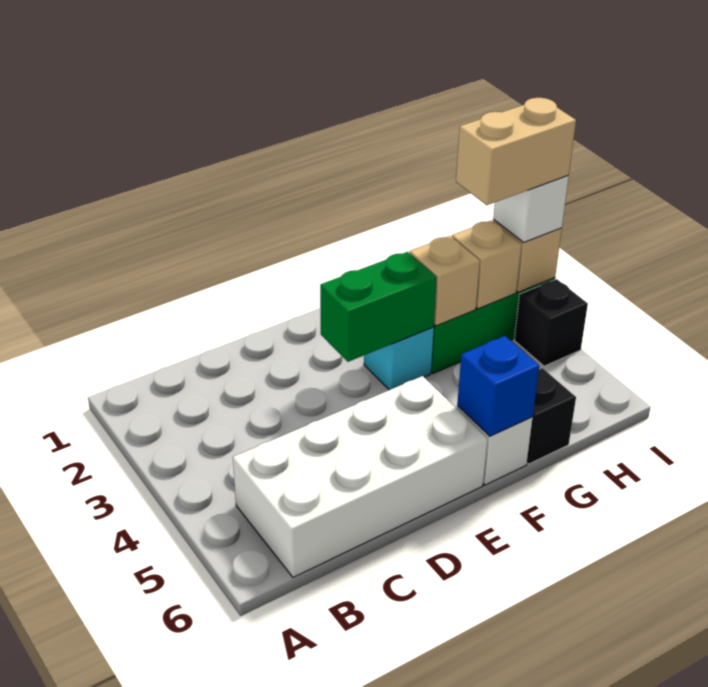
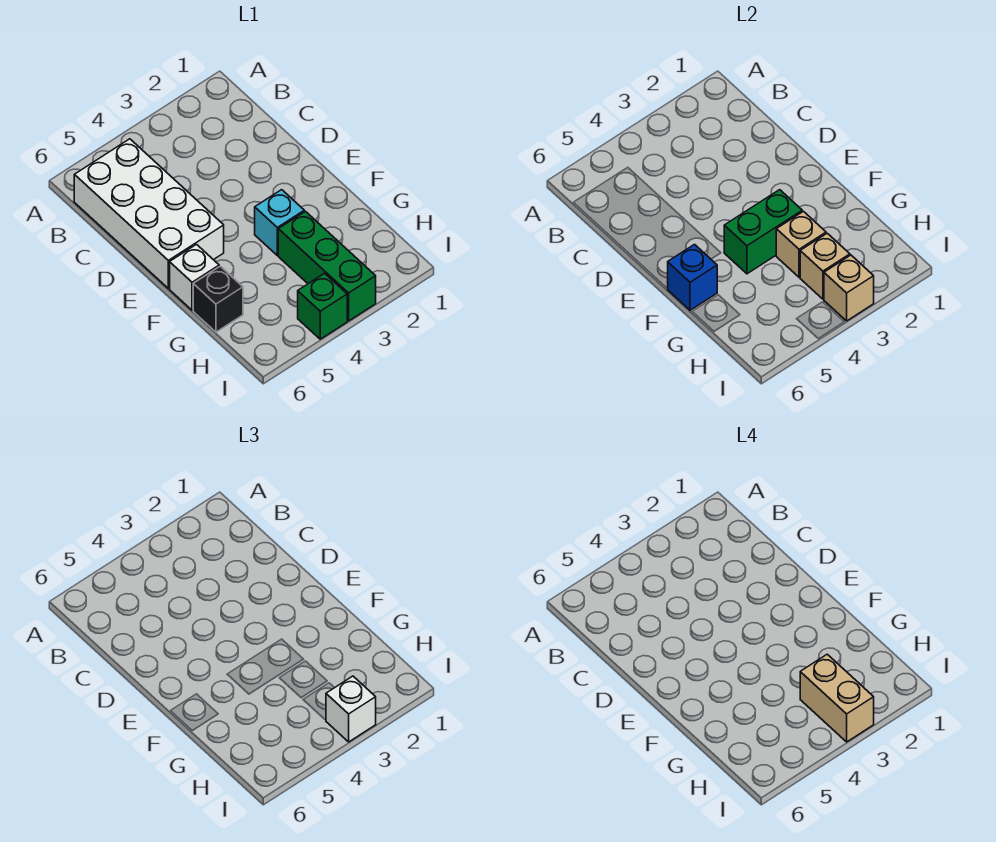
green brick E3:F3 level 2 -> green brick F3:F4 level 2
black brick I4 level 1 -> green brick I4 level 1

